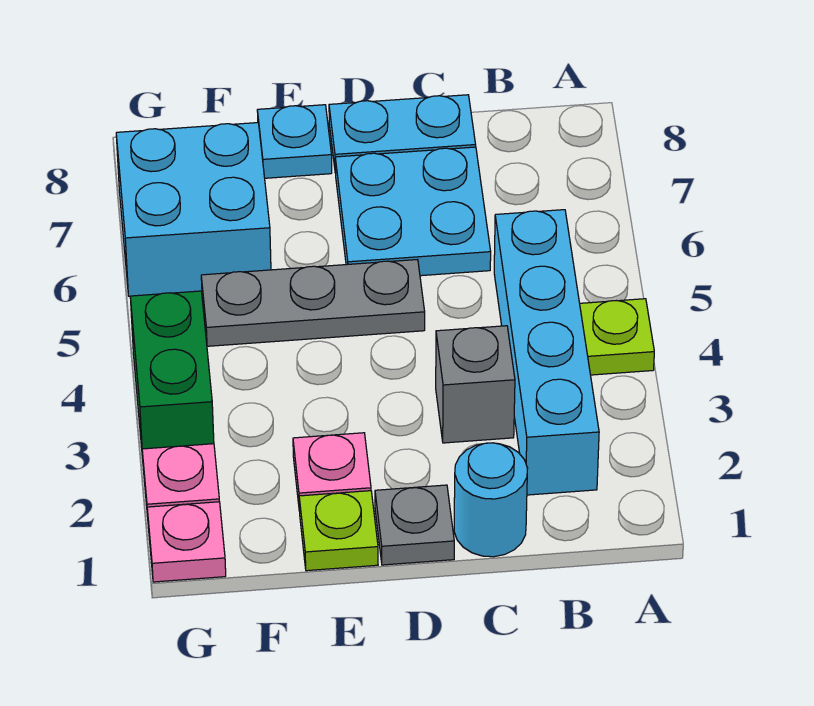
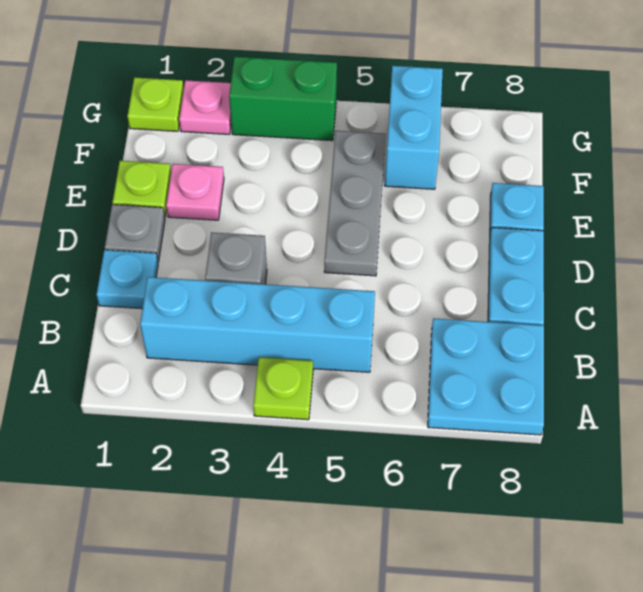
cyan round brick C1 level 1 -> cyan plate C1 level 1
cyan plate C6:D7 level 1 -> cyan plate A7:B8 level 1
cyan brick F6:G7 level 1 -> cyan brick F6:G6 level 1
pink plate G1 level 1 -> lime plate G1 level 1

